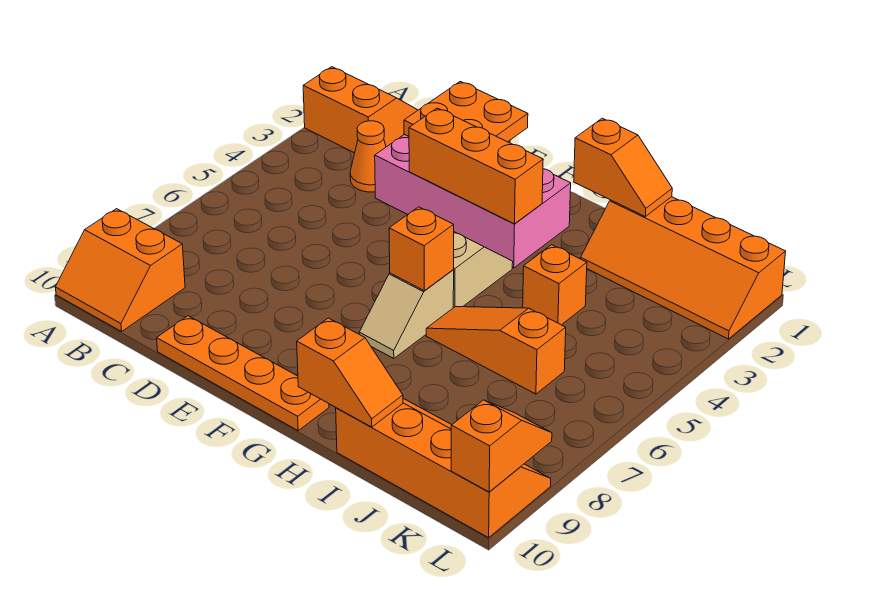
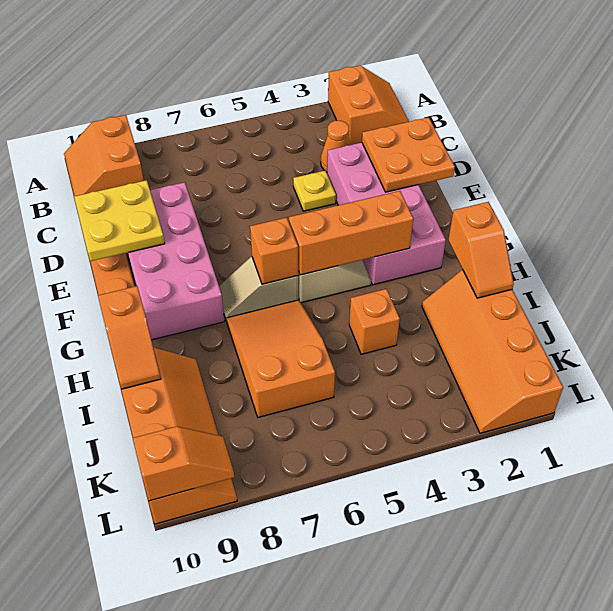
none -> yellow plate D4 level 1
none -> pink brick D8:G9 level 1
none -> yellow plate D9:E10 level 2
orange brick E3:G3 level 2 -> orange brick G3:G5 level 2
orange slope H6:J6 level 1 top J -> orange slope H6:J7 level 1 top J

